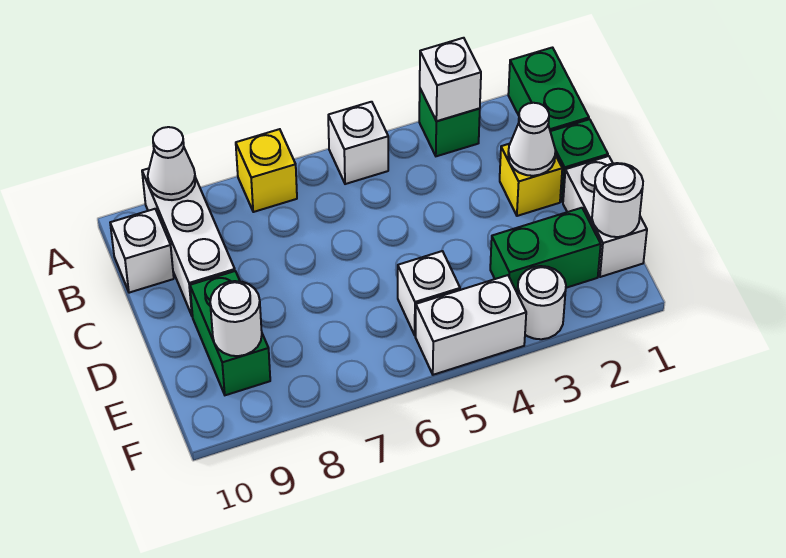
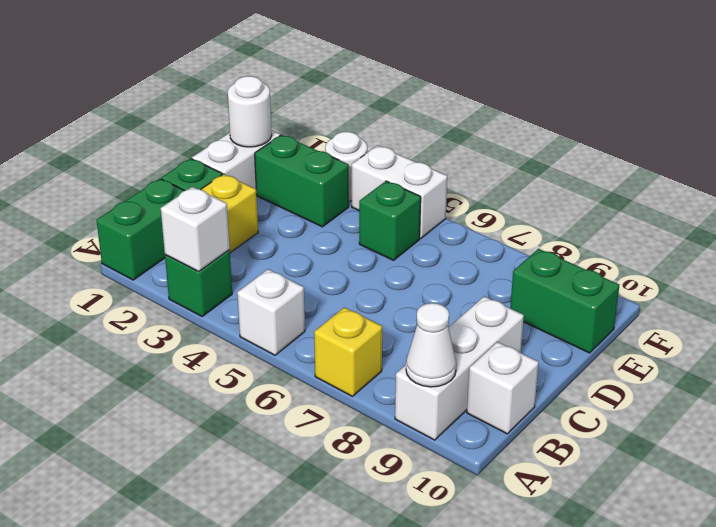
white cone C2 level 2 -> none
green brick D9:E9 level 1 -> green brick E9:E10 level 1
white brick E5 level 1 -> green brick E5 level 1
white round brick E9 level 2 -> none

